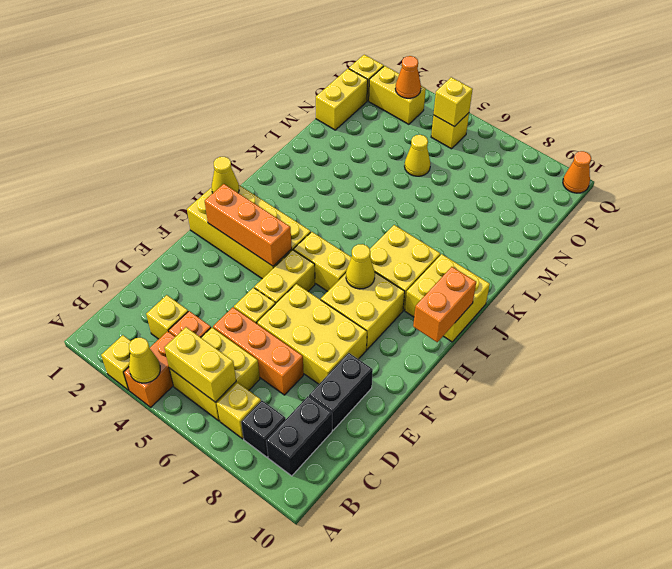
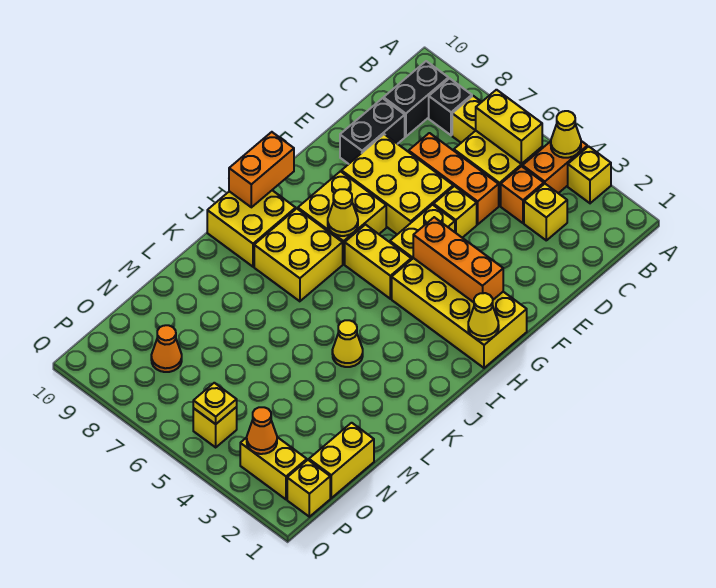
yellow cone N5 level 1 -> yellow cone K4 level 1
yellow brick P5 level 2 -> yellow plate P5 level 2
orange cone Q10 level 1 -> orange cone O8 level 1

